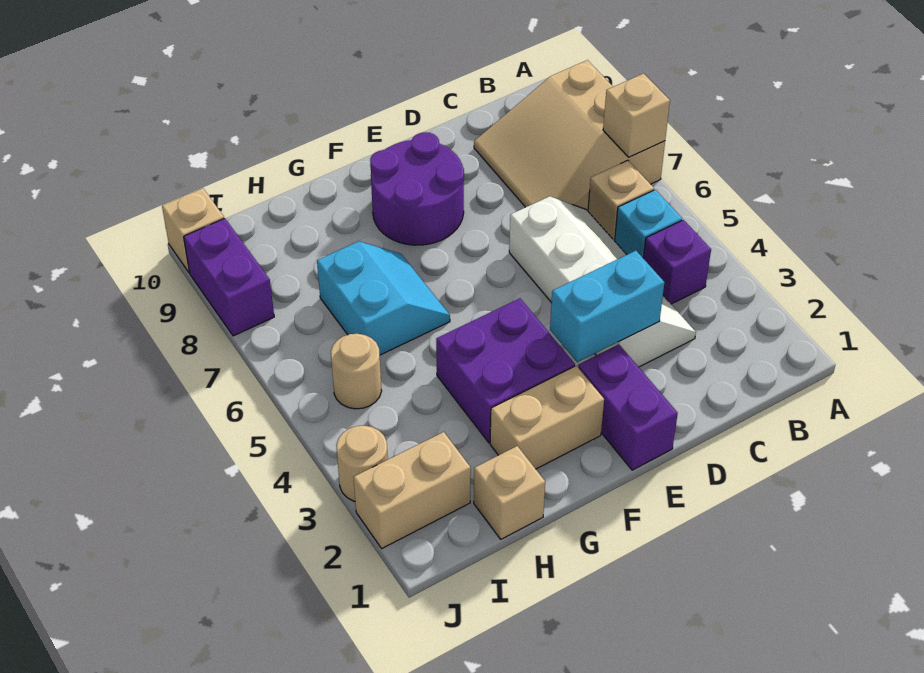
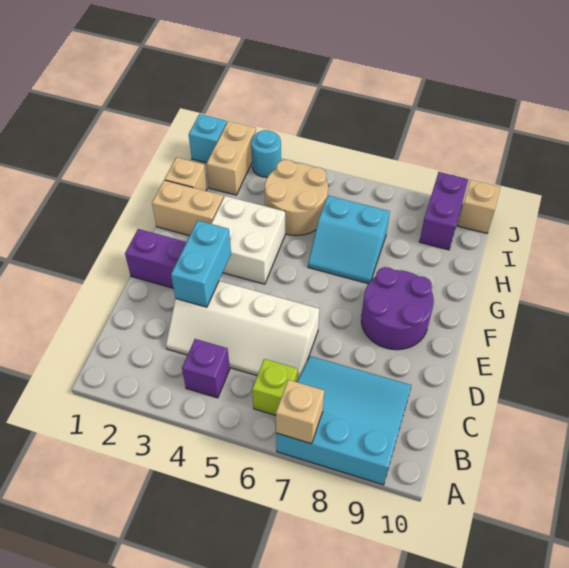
tan slope A7:C9 level 1 top A -> cyan slope A7:C9 level 1 top A
cyan brick B5 level 1 -> cyan brick J1 level 1
tan brick B6 level 1 -> lime brick B6 level 1
tan brick F2:G2 level 1 -> tan brick G1:G2 level 1
purple brick F3:G4 level 1 -> white brick F3:G4 level 1
tan round brick I5 level 1 -> tan round brick H4:I5 level 1
tan round brick J3 level 1 -> cyan round brick J3 level 1
purple brick J8:J9 level 1 -> purple brick I9:J9 level 1

